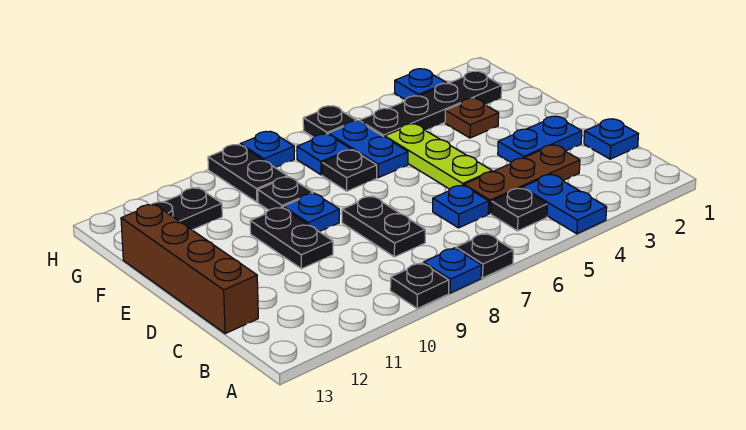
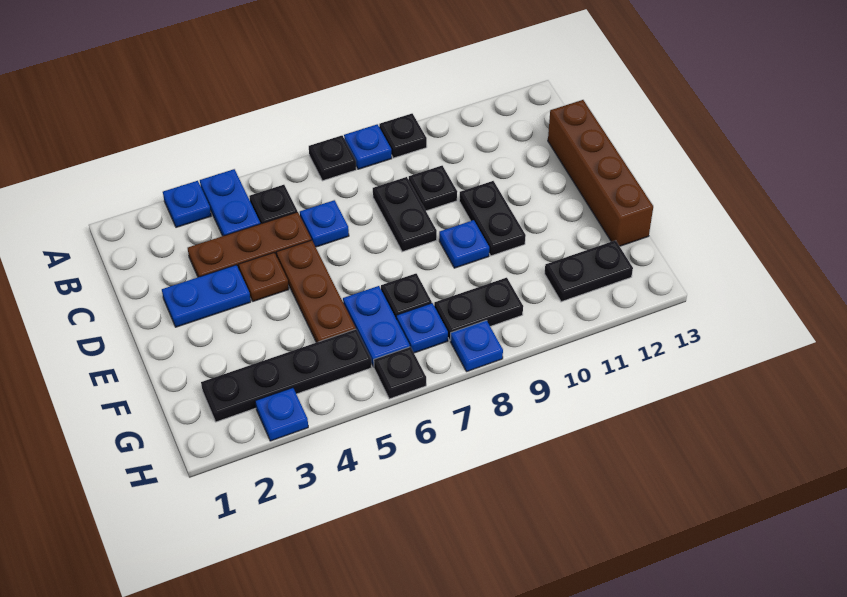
blue plate C1 level 1 -> blue plate A3 level 1
lime plate D5:F5 level 1 -> brown plate D5:F5 level 1
brown plate F3 level 1 -> brown plate D4 level 1
black plate F9 level 1 -> black plate C9 level 1
black plate G9:H9 level 1 -> black plate G8:G9 level 1

